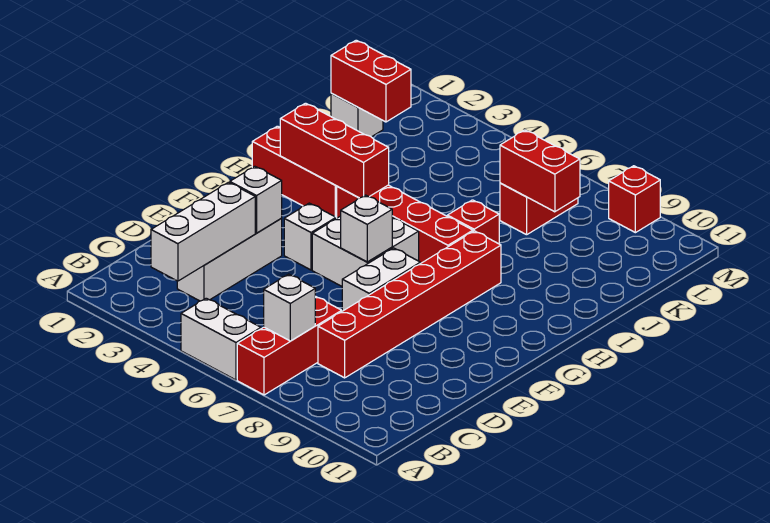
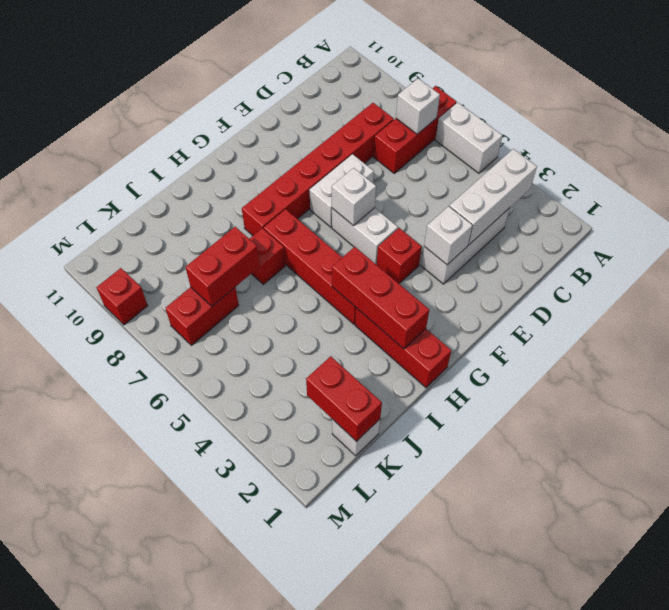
white brick F4 level 1 -> red brick F4 level 1
white brick F5:G6 level 1 -> white brick F5:F6 level 1
red brick K7:K8 level 2 -> red brick J7:K7 level 2

